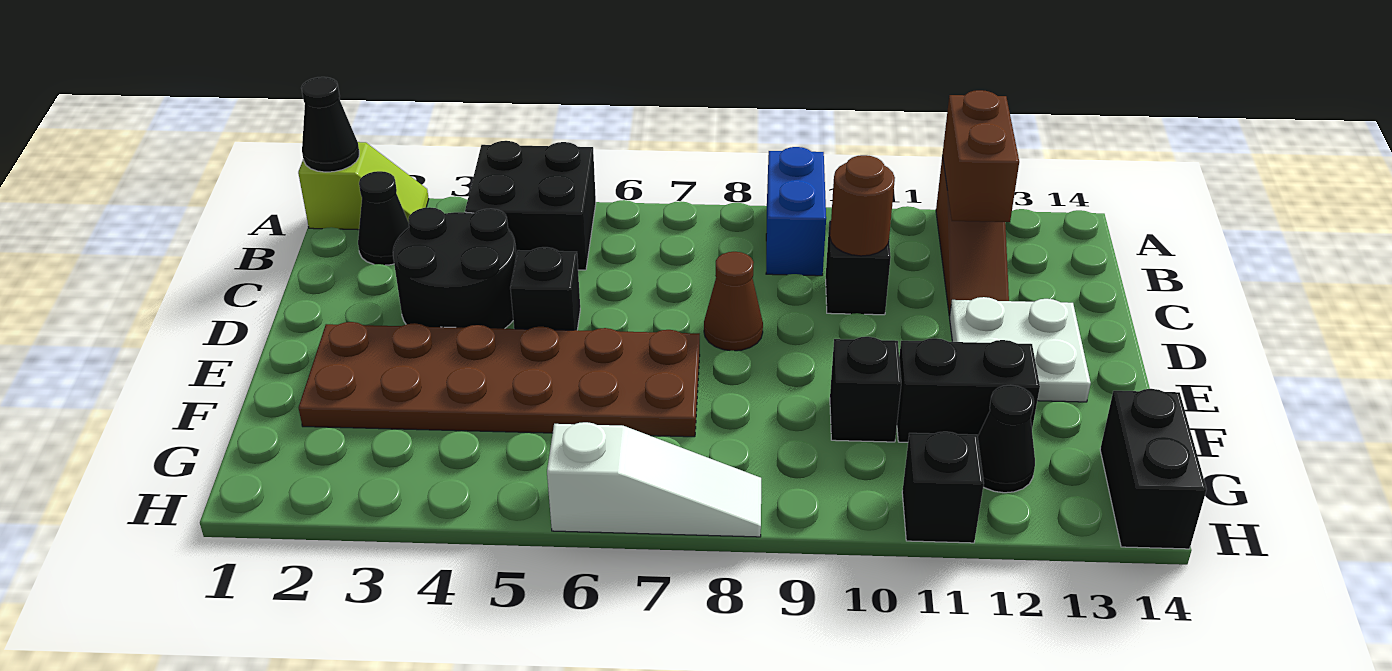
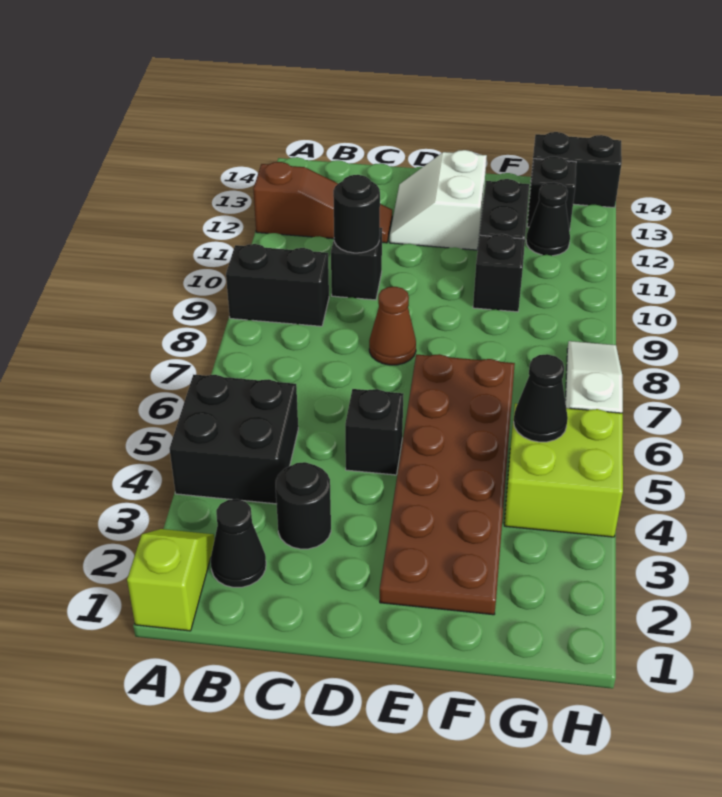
black cone A1 level 2 -> black cone G5 level 2
blue brick A9:B9 level 1 -> black brick A9:B9 level 1
brown brick A12:B12 level 2 -> none
black round brick C3:D4 level 1 -> black round brick C3 level 1
brown round brick C10 level 2 -> black round brick C10 level 2
white plate D12:E13 level 1 -> white slope D12:E13 level 1 top E
none -> lime brick G4:H5 level 1
black brick H11 level 1 -> black brick G13 level 1

